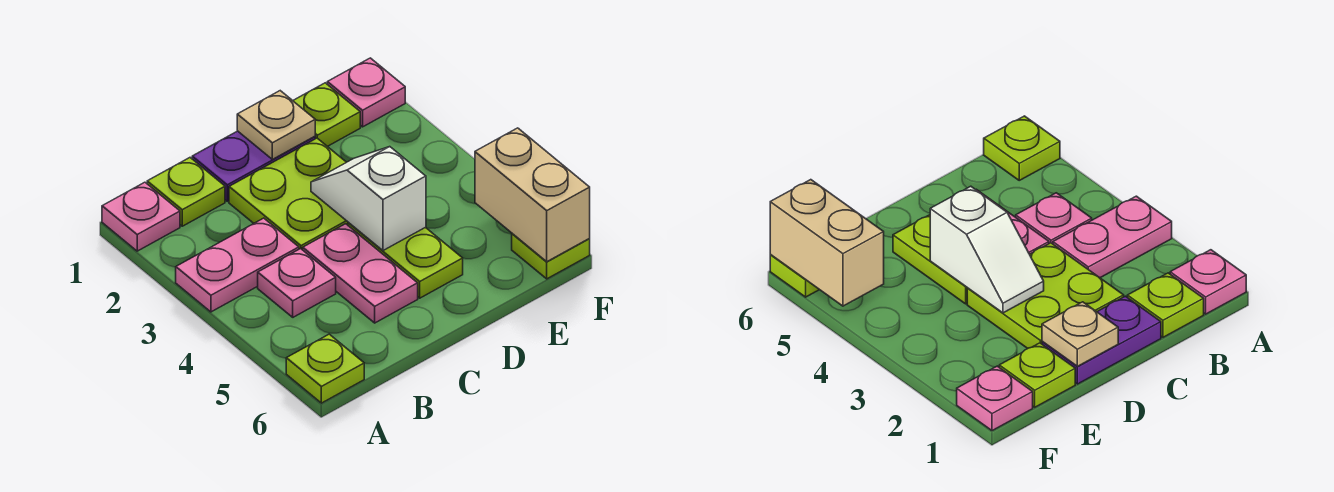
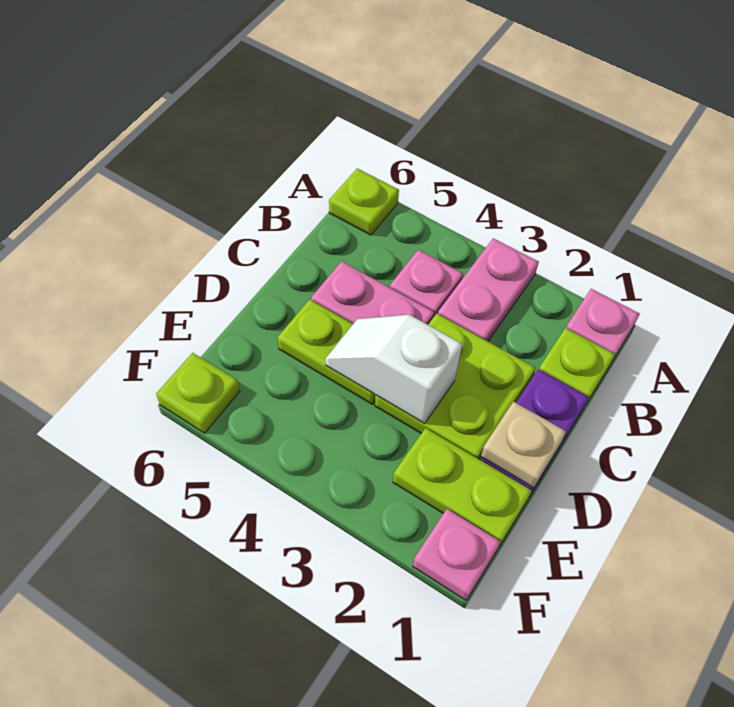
white slope D3:D4 level 2 top 4 -> white slope D3:D4 level 2 top 3
lime plate E1 level 1 -> lime plate E1:E2 level 1
tan brick F5:F6 level 2 -> none

